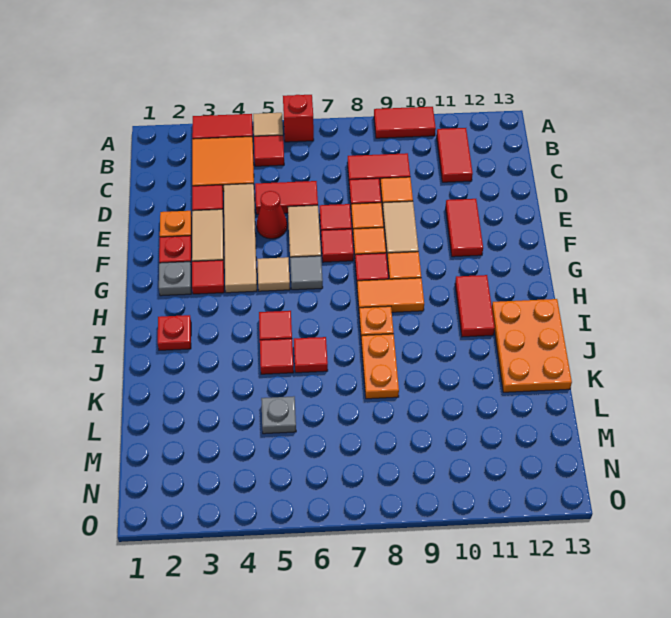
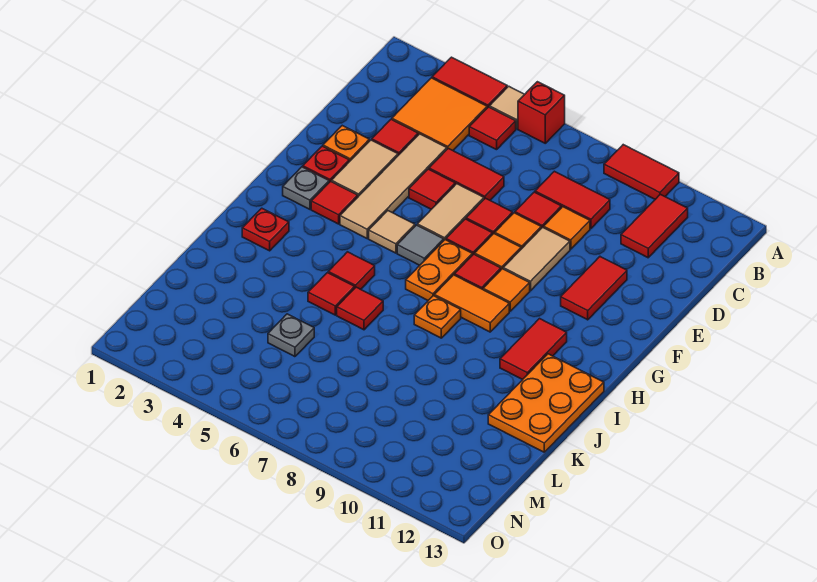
red cone E5 level 1 -> red tile E5 level 1
orange plate J8:K8 level 1 -> orange plate G7:H7 level 1

